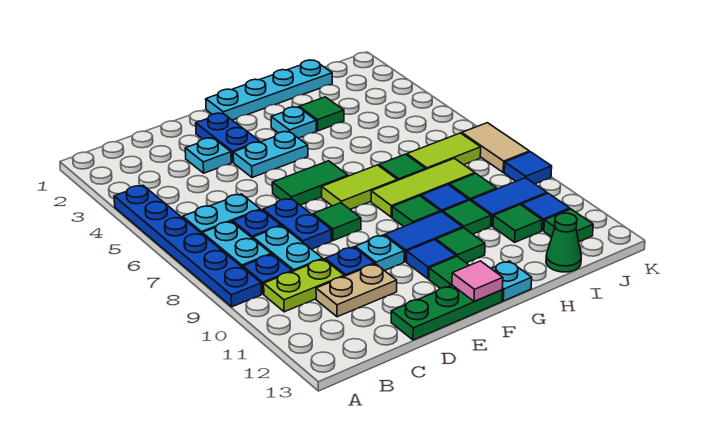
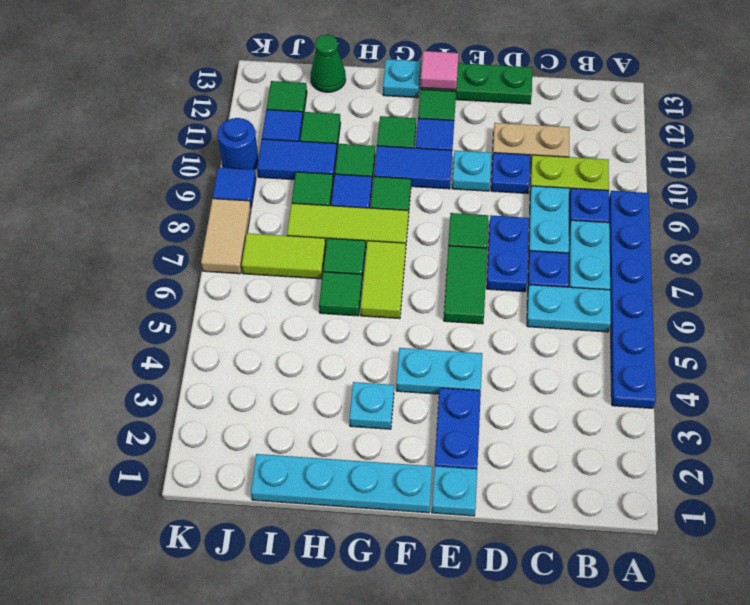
cyan plate D3 level 1 -> cyan plate E1 level 1
green tile E6:F6 level 1 -> green tile E6:E7 level 1
lime tile F7:G7 level 1 -> lime tile G6:G7 level 1
green tile H3 level 1 -> green tile H6 level 1
none -> blue round brick K10 level 1

